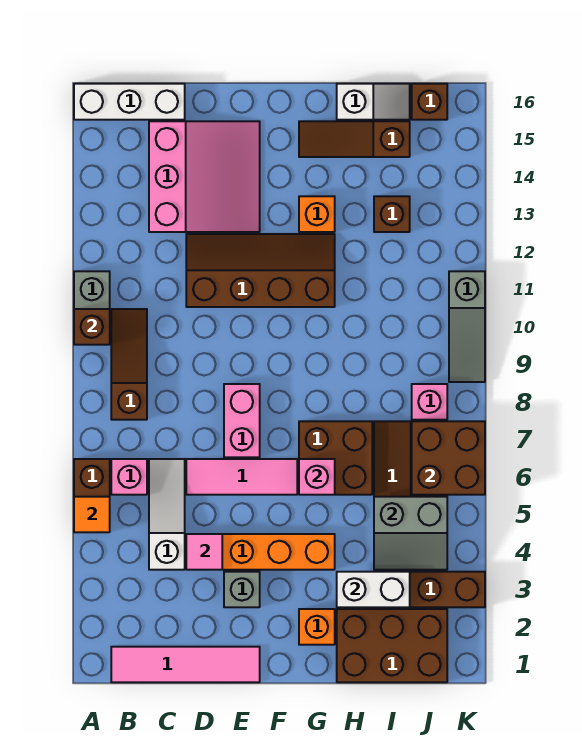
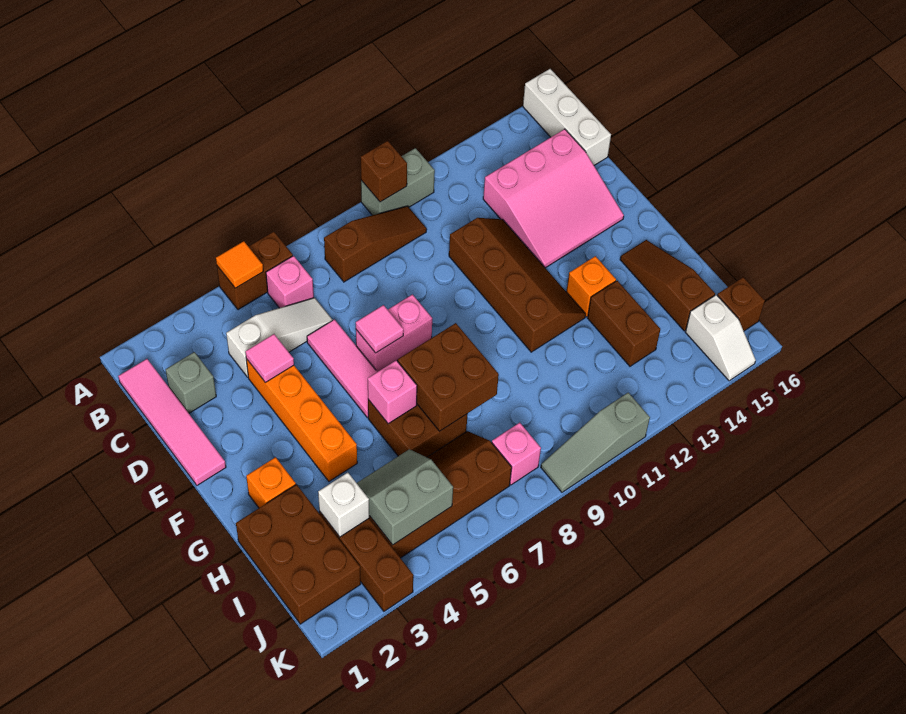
grey brick E3 level 1 -> grey brick C2 level 1
none -> pink tile E7 level 2
white brick H3:I3 level 2 -> white brick I3 level 2
white slope H16:I16 level 1 top H -> white slope J15:K15 level 1 top J
grey slope I4:J5 level 2 top 5 -> grey slope I4:J5 level 2 top J
brown brick I13 level 1 -> brown brick H13:I13 level 1
brown brick J6:K7 level 2 -> brown brick G7:H8 level 2

